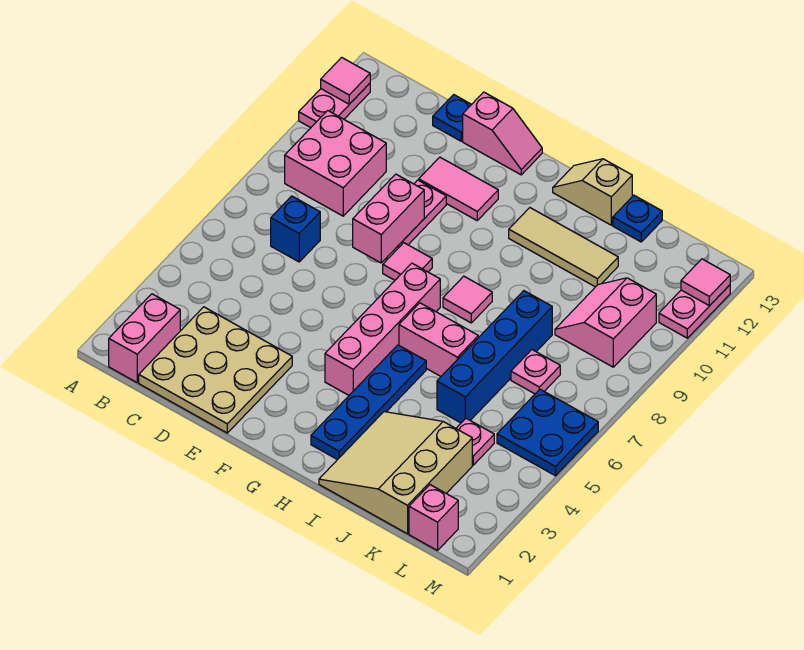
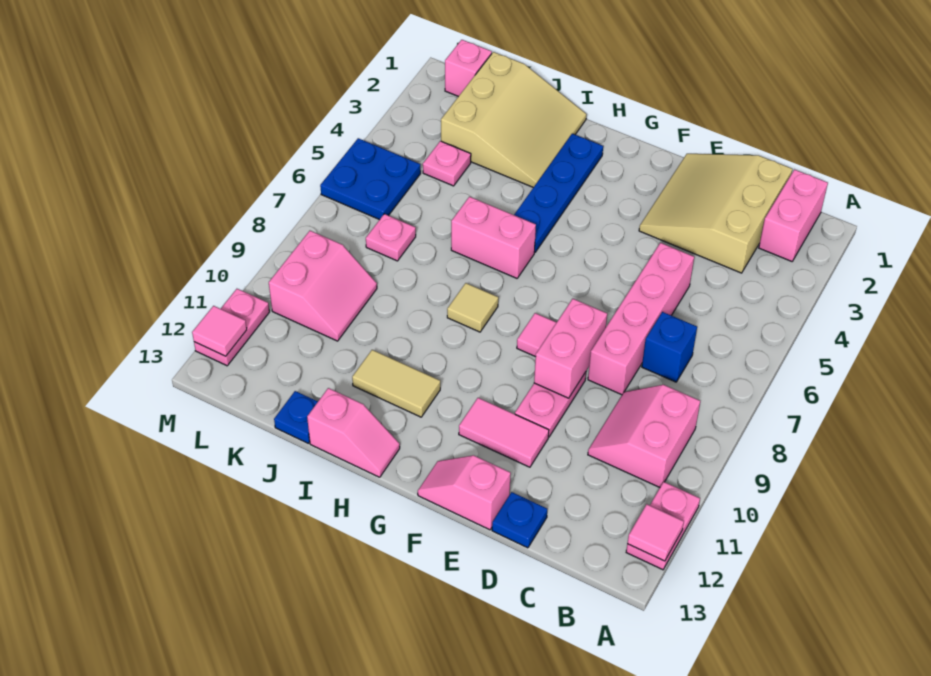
pink brick B9:C10 level 1 -> pink slope B9:C10 level 1 top B
tan plate C1:E3 level 1 -> tan slope C1:E3 level 1 top C
pink brick G4:G7 level 1 -> pink brick D5:D8 level 1
pink tile H8 level 1 -> tan tile H8 level 1
tan tile H11:J11 level 1 -> tan tile H11:I11 level 1
tan slope H13:I13 level 1 top I -> pink slope H13:I13 level 1 top I
blue brick J5:J8 level 1 -> none

